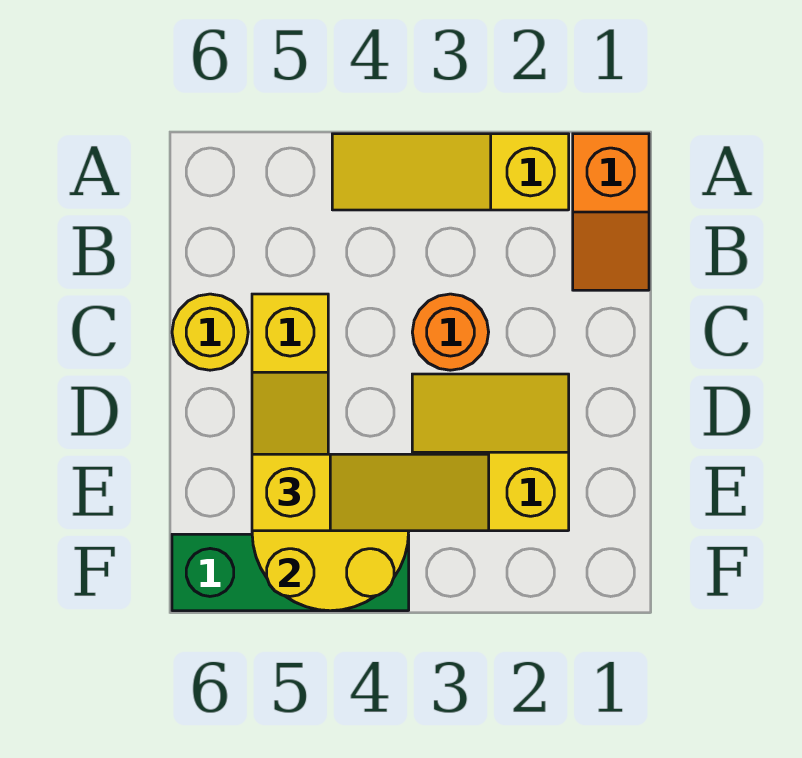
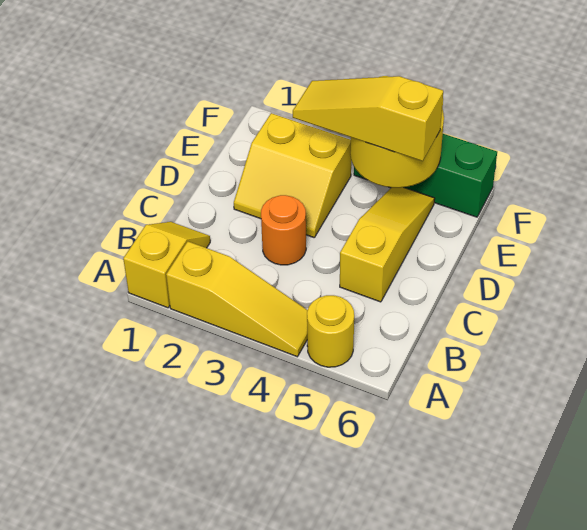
orange slope A1:B1 level 1 top A -> yellow slope A1:B1 level 1 top A
yellow round brick C6 level 1 -> yellow round brick A5 level 1

